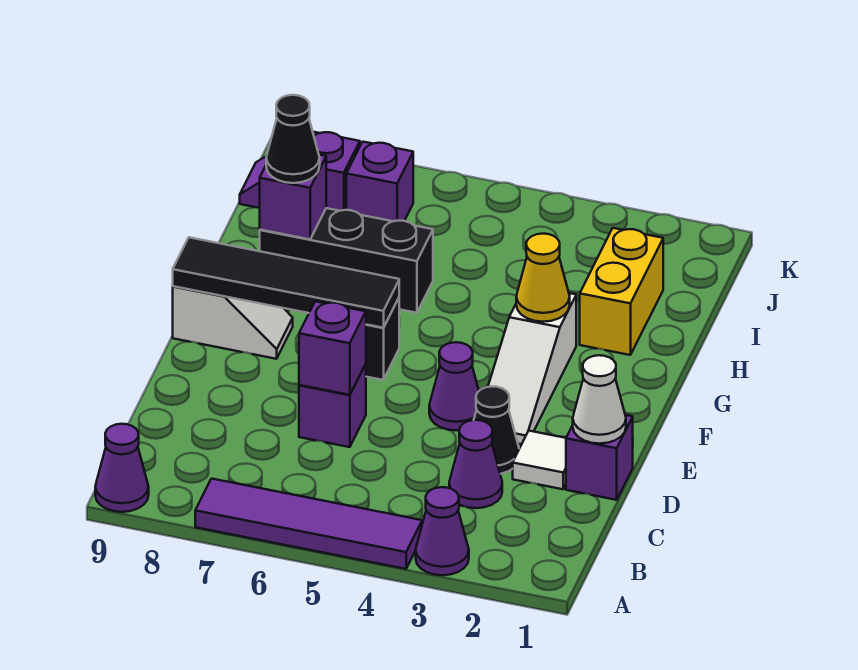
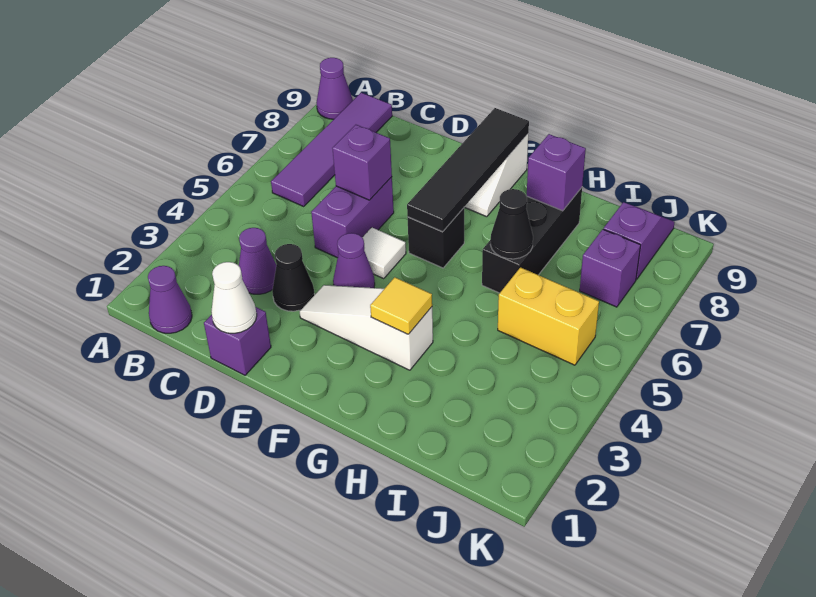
purple cone A3 level 1 -> purple cone B1 level 1
purple tile A4:A7 level 1 -> purple tile B6:B9 level 1
white tile D2 level 1 -> white tile E5 level 1
purple brick D6 level 1 -> purple brick D5:D6 level 1
yellow cone G3 level 2 -> yellow tile G3 level 2
yellow brick H2:I2 level 1 -> yellow brick I5:J5 level 1
black cone H8 level 3 -> black cone H6 level 2

